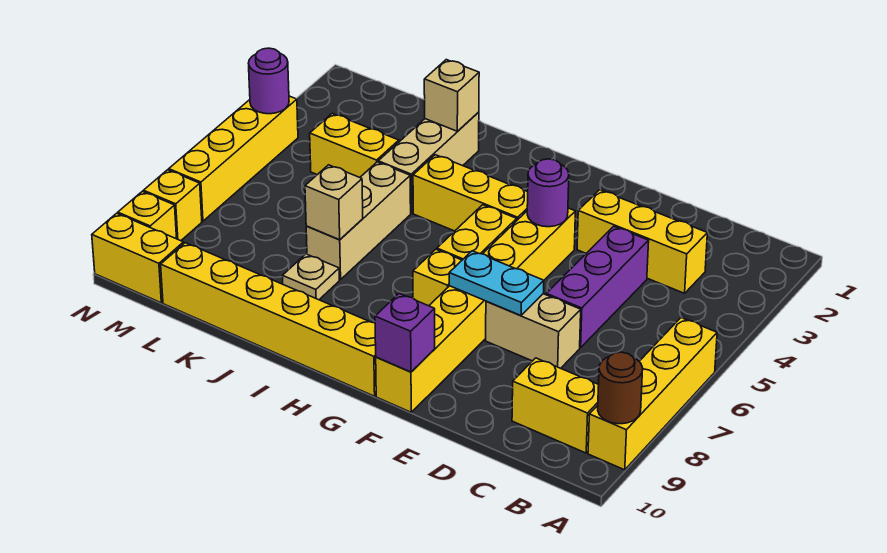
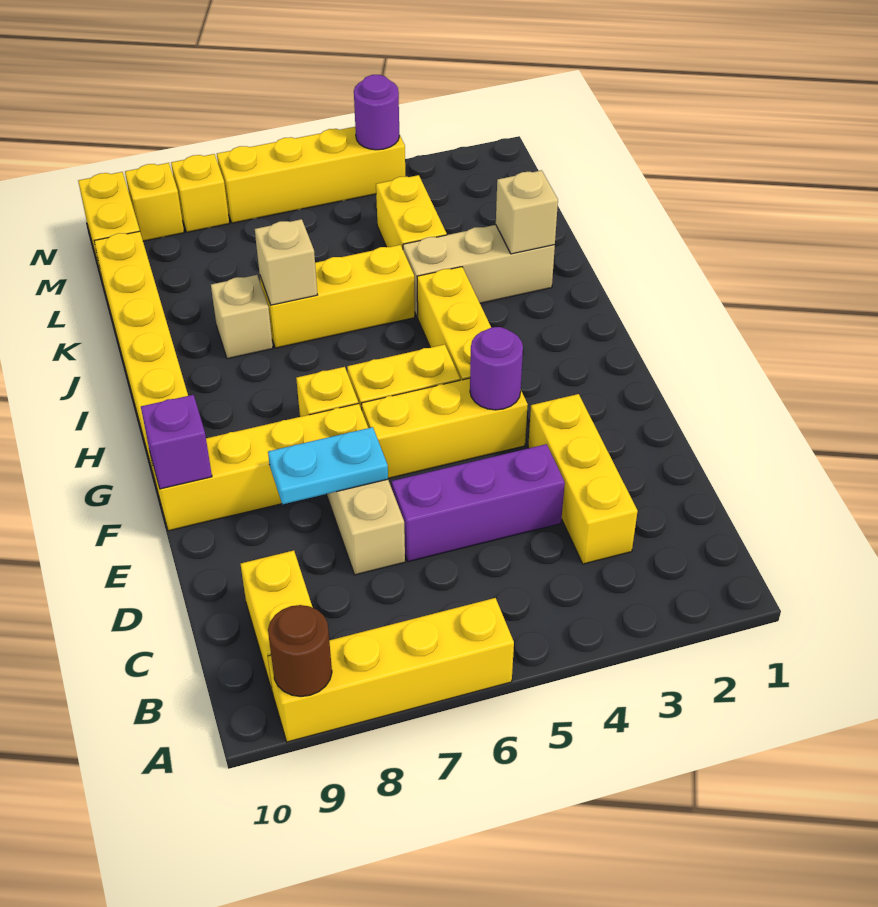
cyan plate E7:F7 level 2 -> cyan plate E7:E8 level 2
tan brick J5:J7 level 1 -> yellow brick J5:J7 level 1
tan plate J8 level 1 -> tan brick J8 level 1

